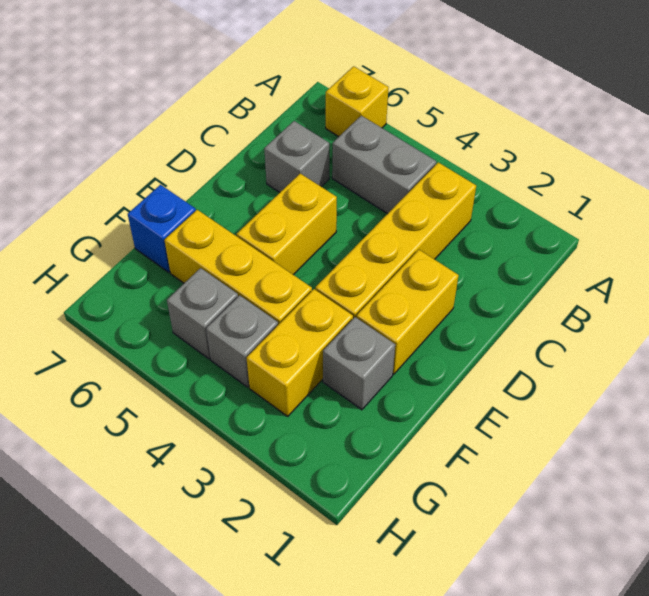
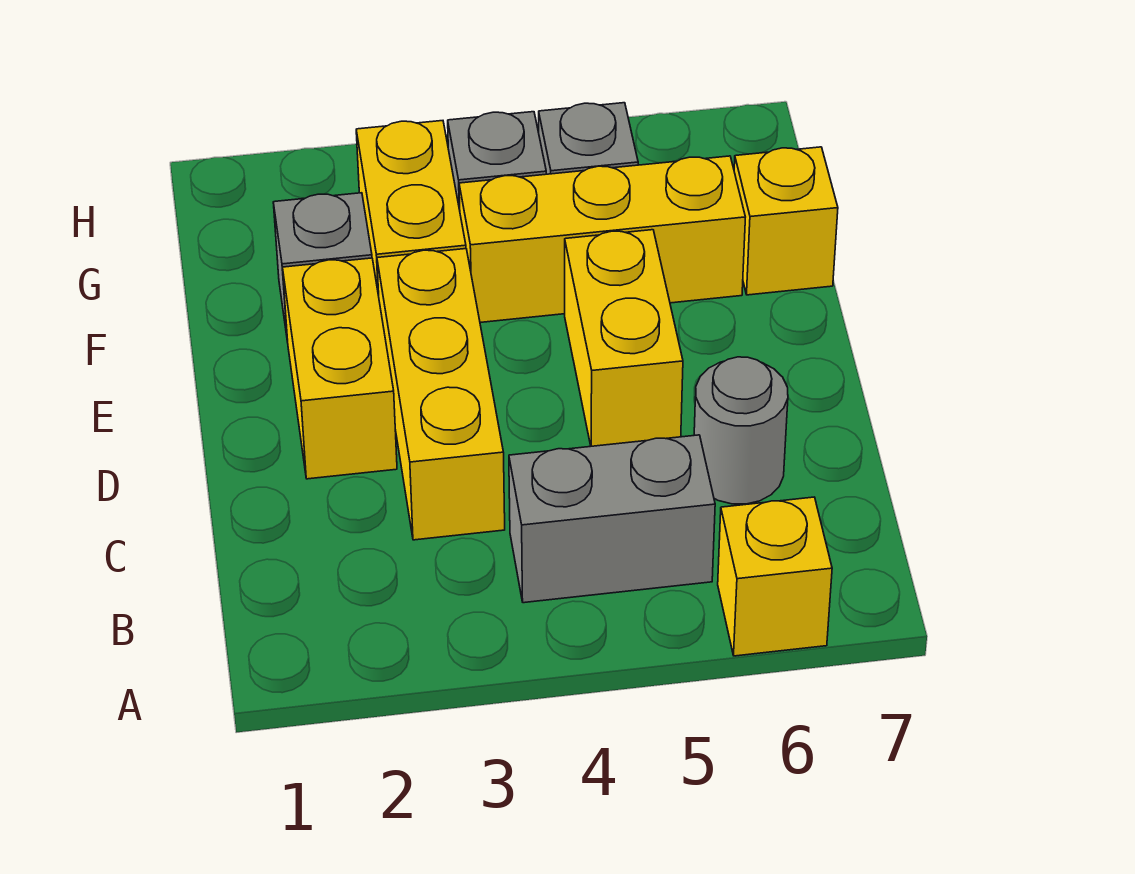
yellow brick B3:E3 level 1 -> yellow brick C3:E3 level 1
grey brick C6 level 1 -> grey round brick C6 level 1
blue brick F7 level 1 -> yellow brick F7 level 1

